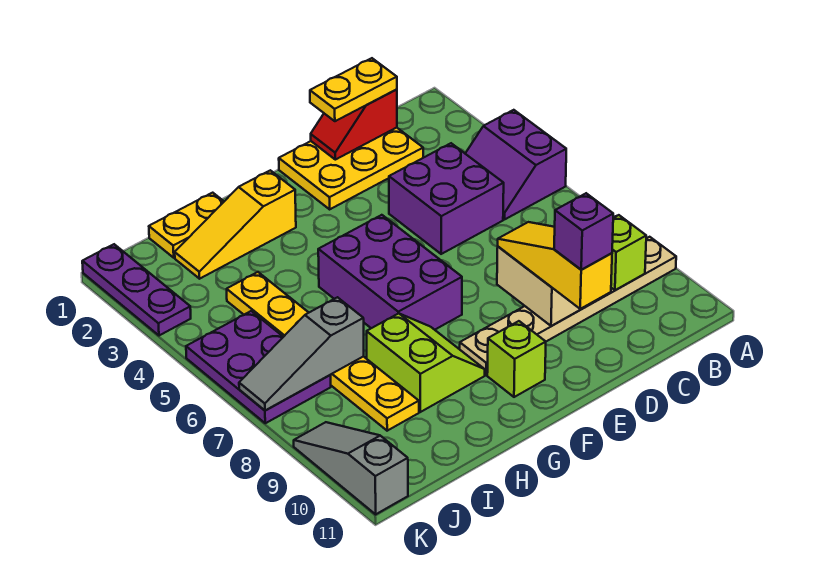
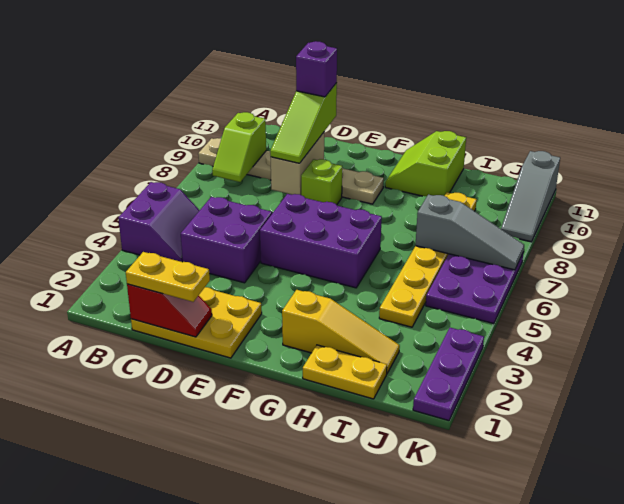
yellow slope D8:D10 level 3 top 10 -> lime slope D8:D10 level 3 top 10
purple brick F5:G7 level 1 -> purple brick E5:G6 level 1
lime brick F10 level 1 -> lime brick E8 level 1
lime slope G8:H9 level 1 top H -> lime slope G10:H11 level 1 top H

